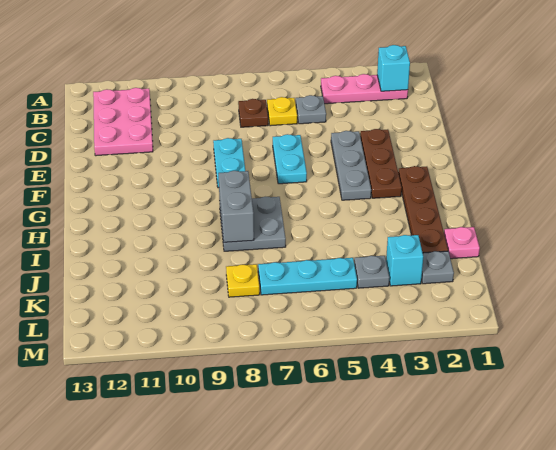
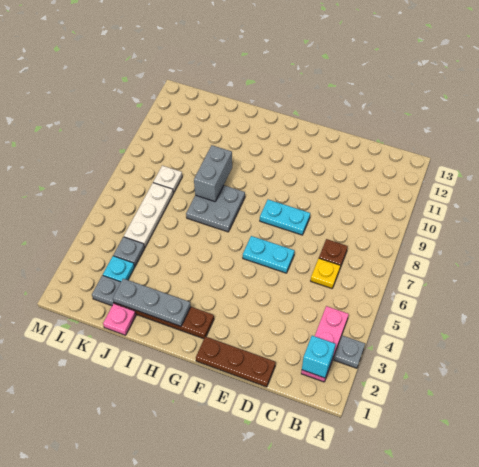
pink plate B11:D12 level 1 -> none
grey plate C5 level 1 -> grey plate A3 level 1
brown plate E3:G3 level 1 -> brown plate D1:F1 level 1
grey plate E4:G4 level 1 -> grey plate H2:J2 level 2
grey brick H8:I8 level 2 -> grey brick I8:I9 level 2
cyan brick K3 level 1 -> cyan plate K3 level 1
cyan plate K5:K7 level 1 -> white plate K5:K7 level 1
yellow plate K8 level 1 -> white plate K8 level 1

